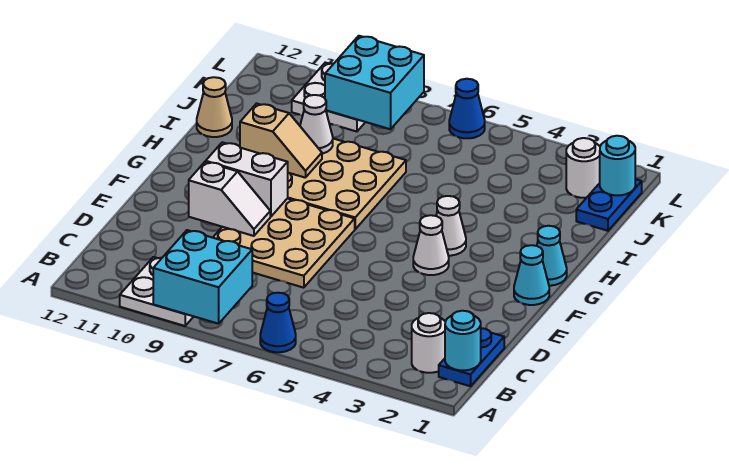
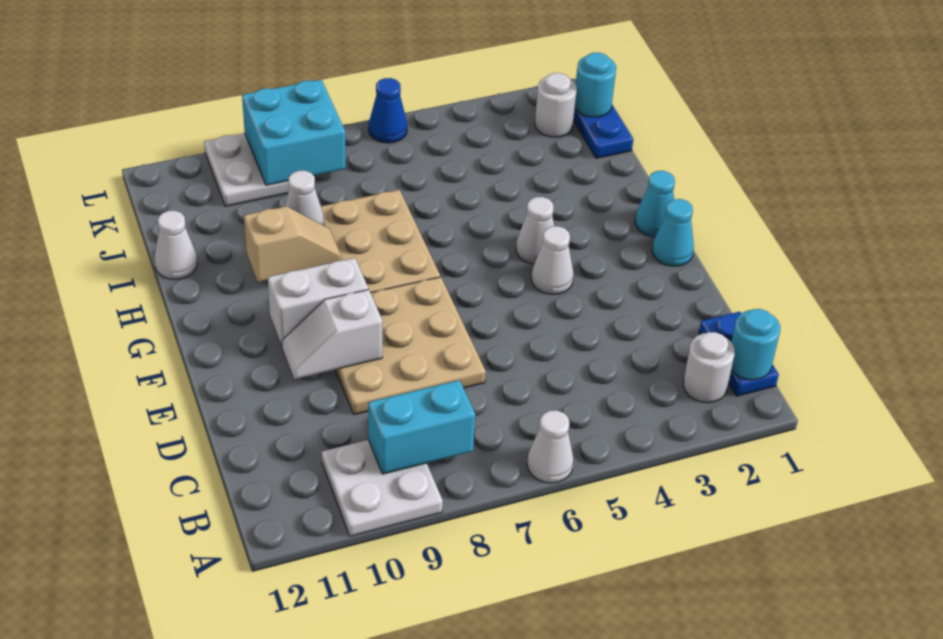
blue cone A6 level 1 -> white cone A6 level 1
cyan brick A8:B9 level 2 -> cyan brick B8:B9 level 2
white slope E9:E10 level 2 top 10 -> white slope E9:E10 level 2 top 9
tan cone I12 level 1 -> white cone I12 level 1

